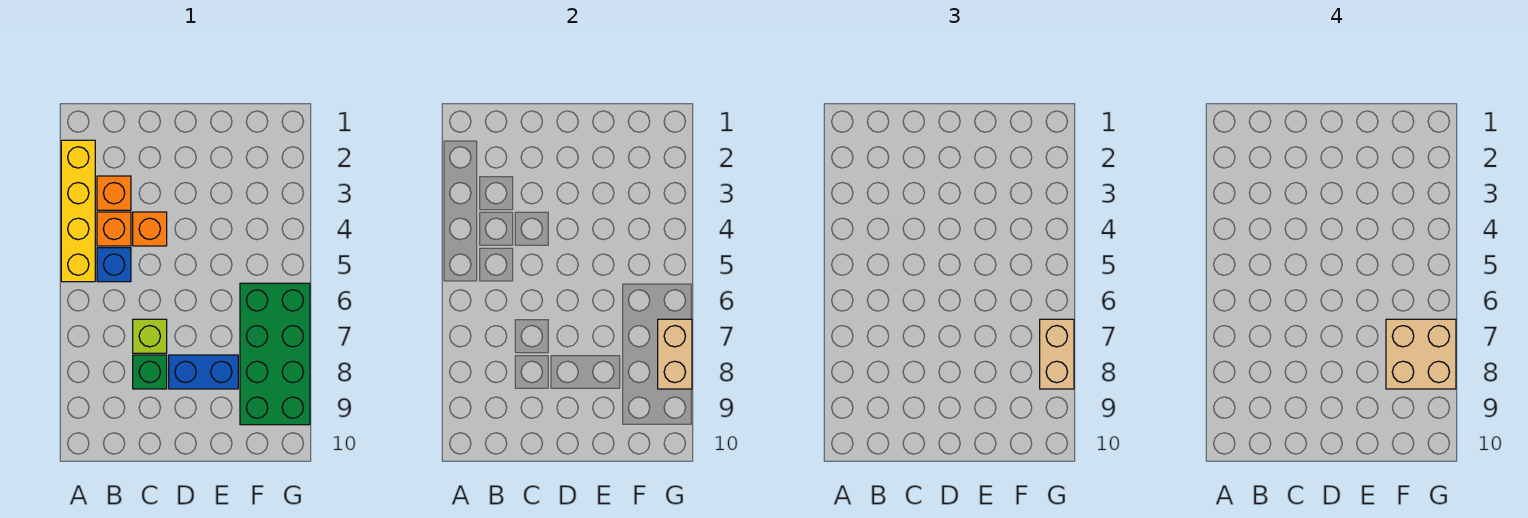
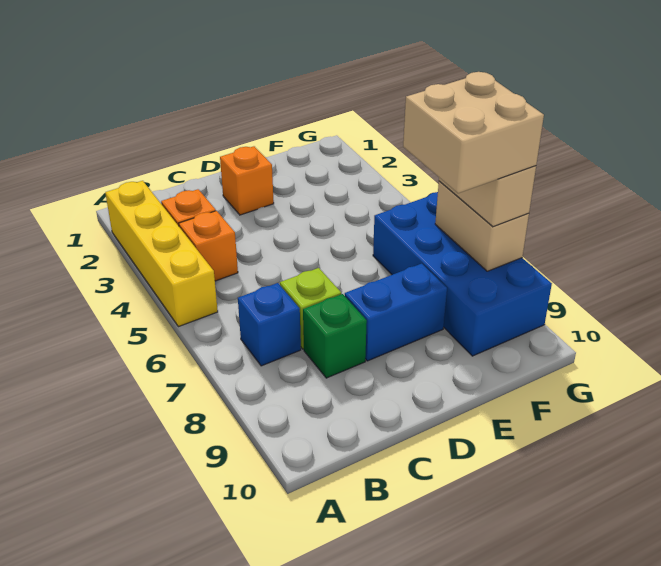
blue brick B5 level 1 -> blue brick B7 level 1
orange brick C4 level 1 -> orange brick D2 level 1
green brick F6:G9 level 1 -> blue brick F6:G9 level 1

